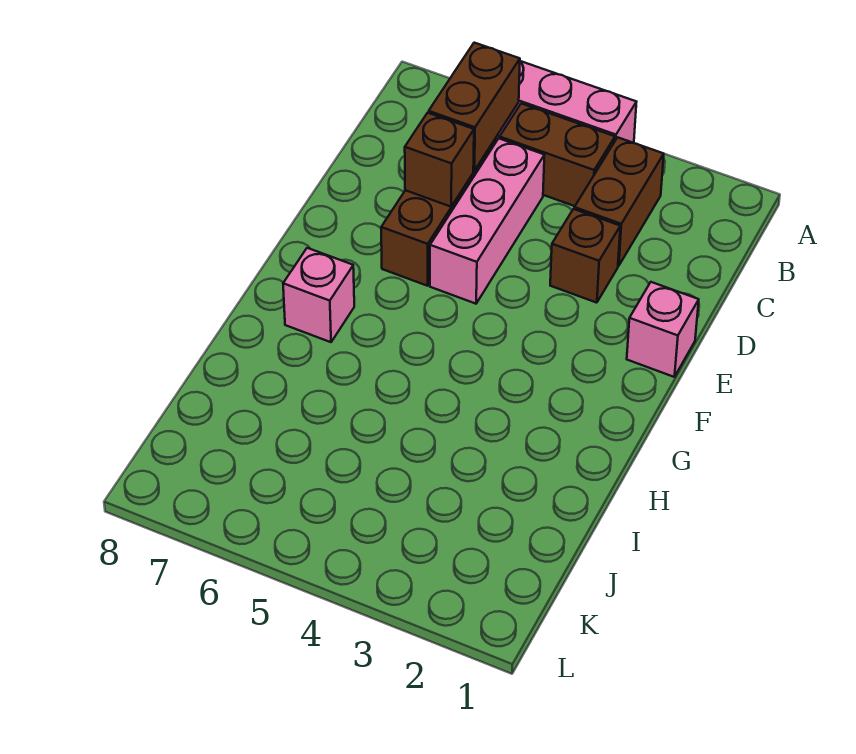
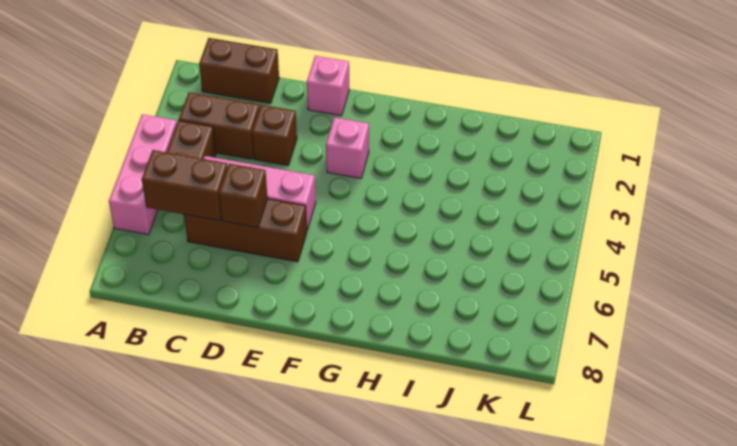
none -> brown brick B1:C1 level 1
pink brick G7 level 1 -> pink brick F3 level 1

